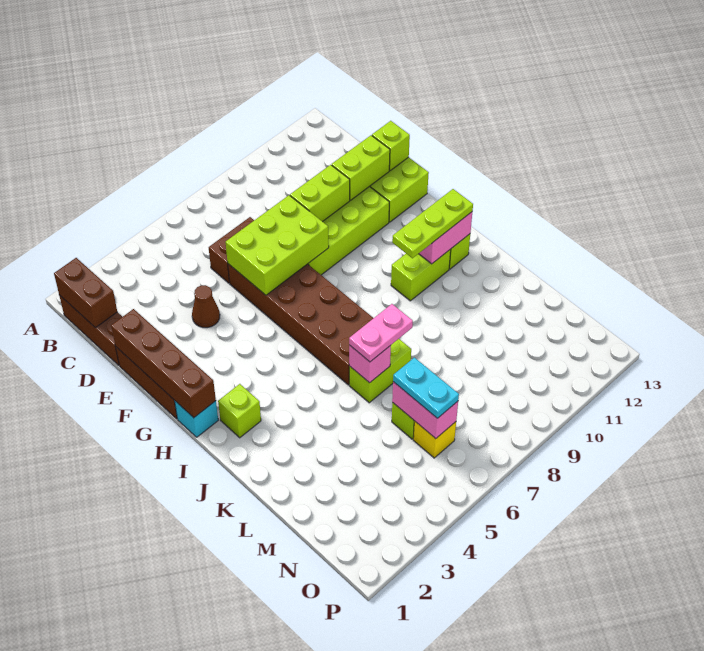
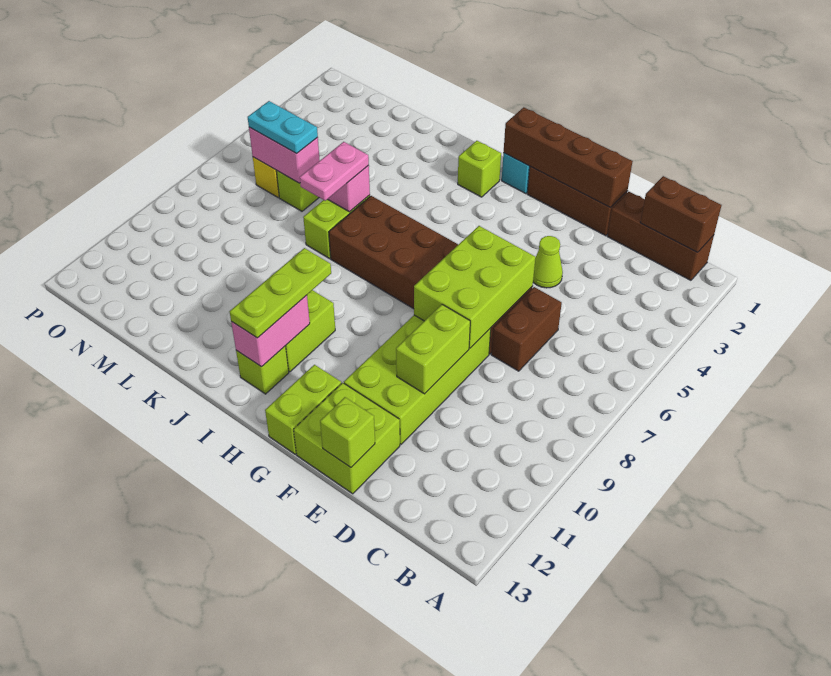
brown cone E4 level 1 -> lime cone E4 level 1
lime brick E11:E12 level 2 -> lime brick G12:G13 level 1

